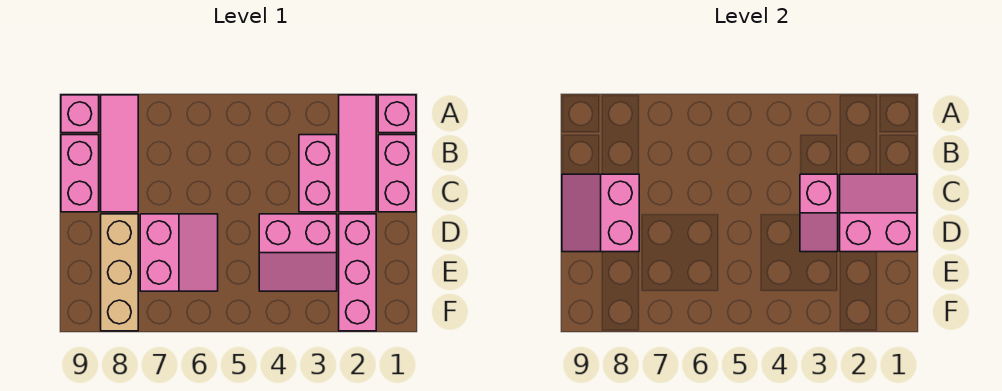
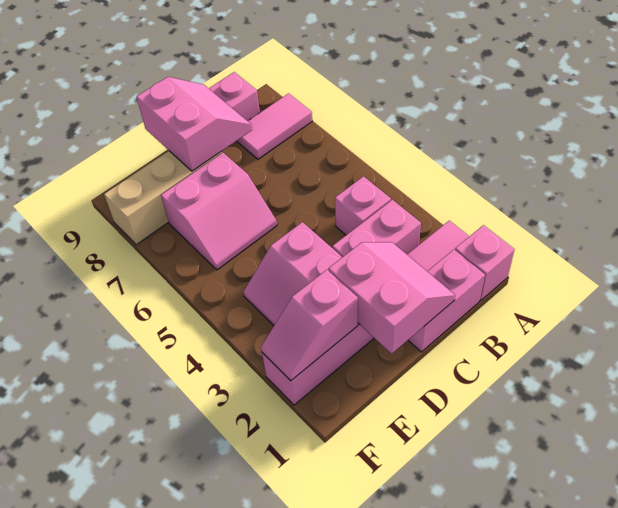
pink tile A8:C8 level 1 -> pink tile A8:B8 level 1
pink brick A9 level 1 -> pink brick B4 level 1
pink slope C3:D3 level 2 top C -> pink slope E2:F2 level 2 top E
pink slope C8:D9 level 2 top 8 -> pink slope C8:D9 level 2 top D

